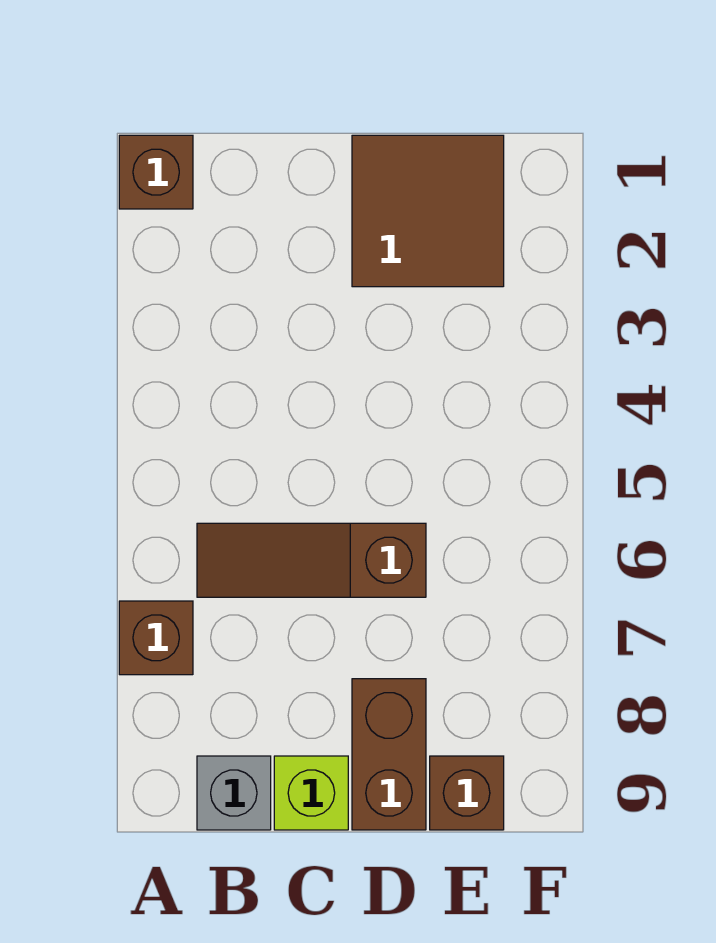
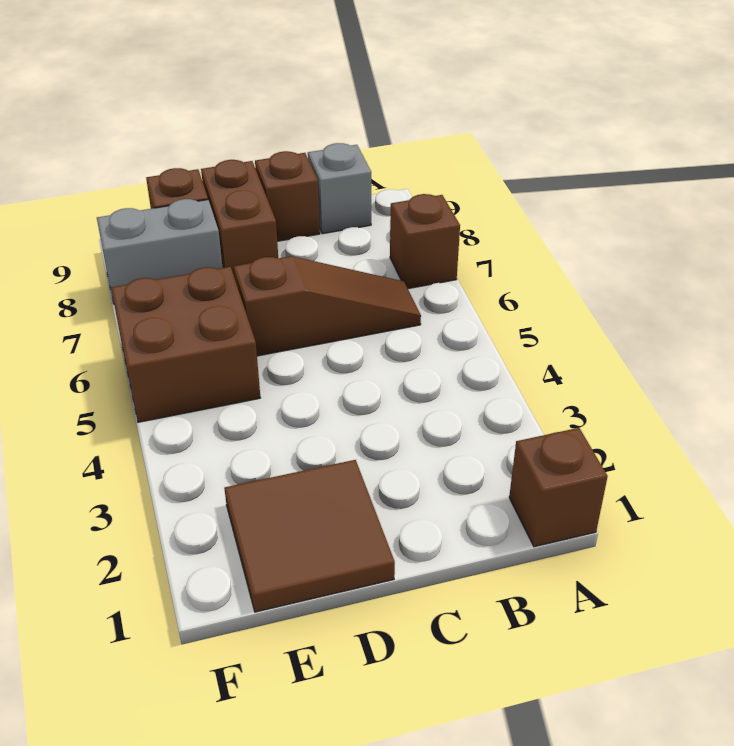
lime brick C9 level 1 -> brown brick C9 level 1
none -> brown brick E5:F6 level 1
none -> grey brick E8:F8 level 1

